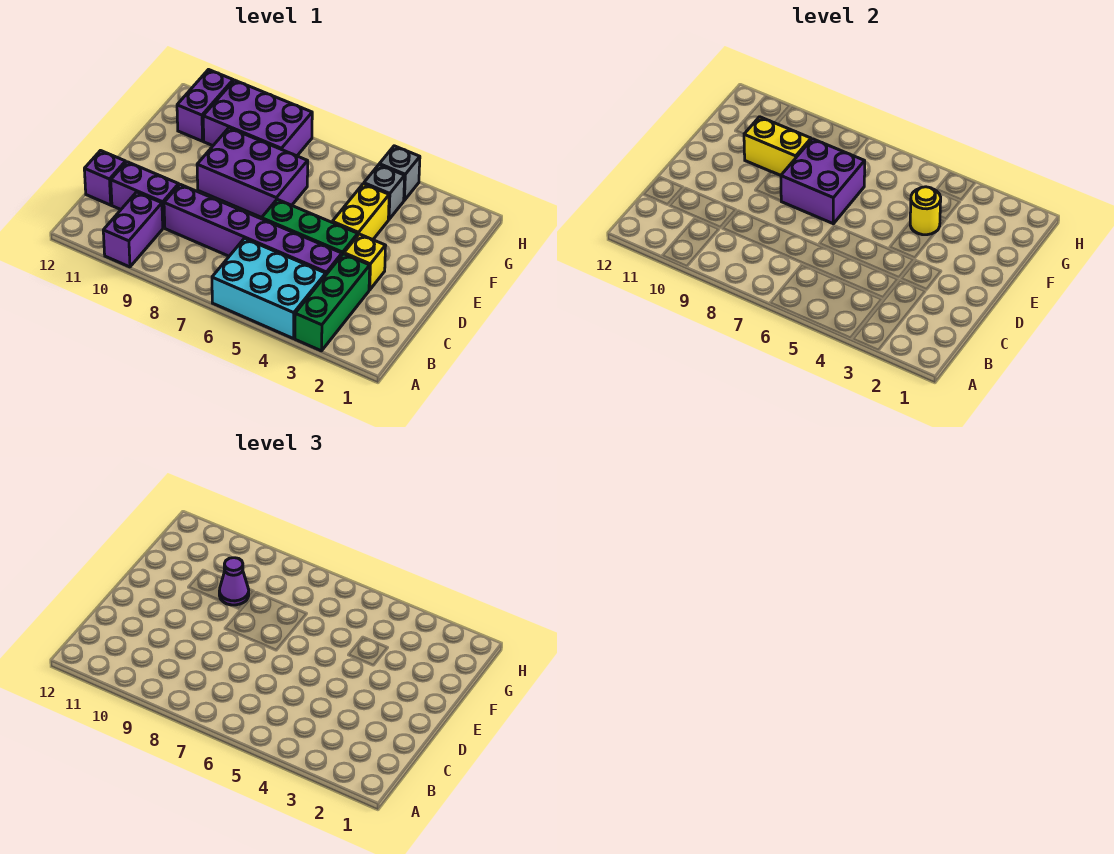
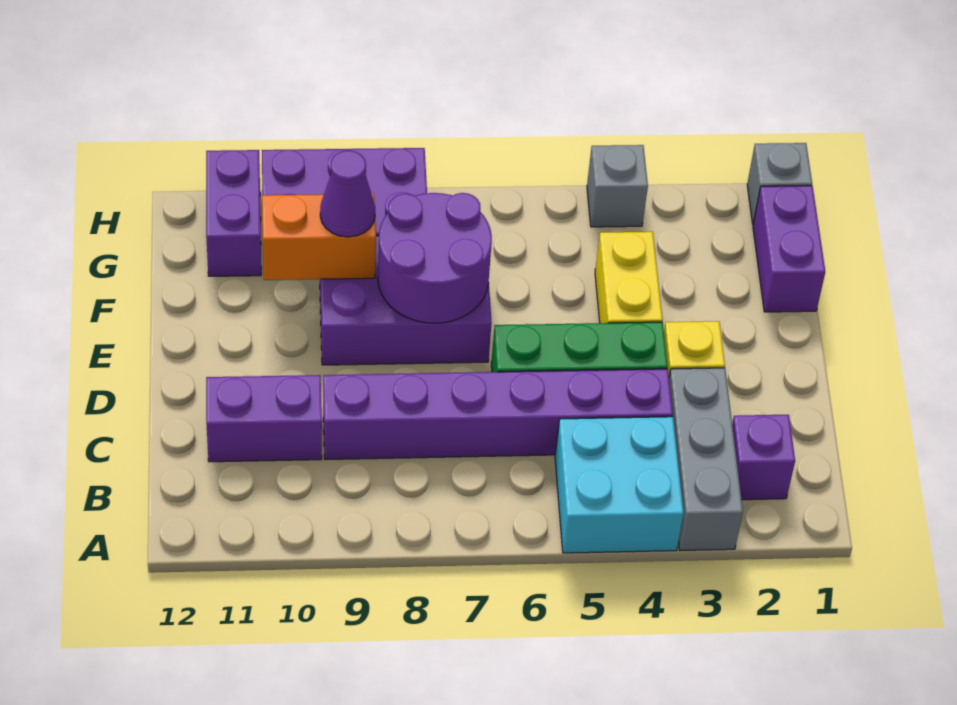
green brick A3:C3 level 1 -> grey brick A3:C3 level 1
cyan brick A4:B6 level 1 -> cyan brick A4:B5 level 1
purple brick A10:B10 level 1 -> purple brick F1:G1 level 1
purple brick C12 level 1 -> purple brick B2 level 1
purple brick E7:F8 level 2 -> purple round brick E7:F8 level 2
yellow round brick F4 level 2 -> none
yellow brick F9:F10 level 2 -> orange brick F9:F10 level 2
grey brick G4 level 1 -> grey brick H1 level 1

